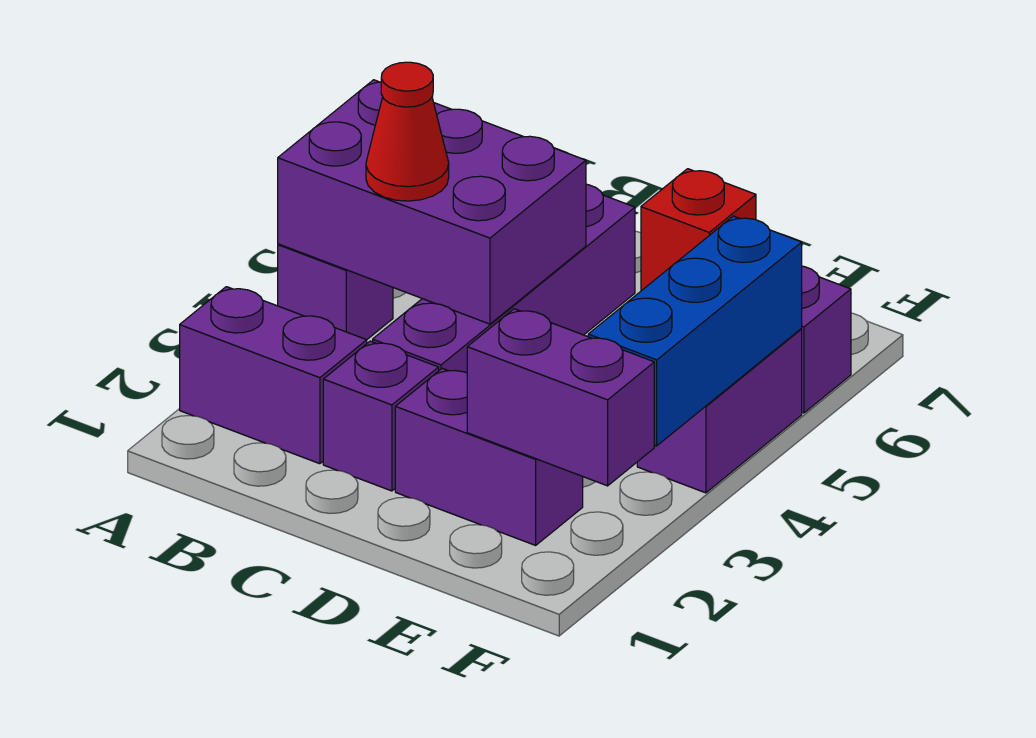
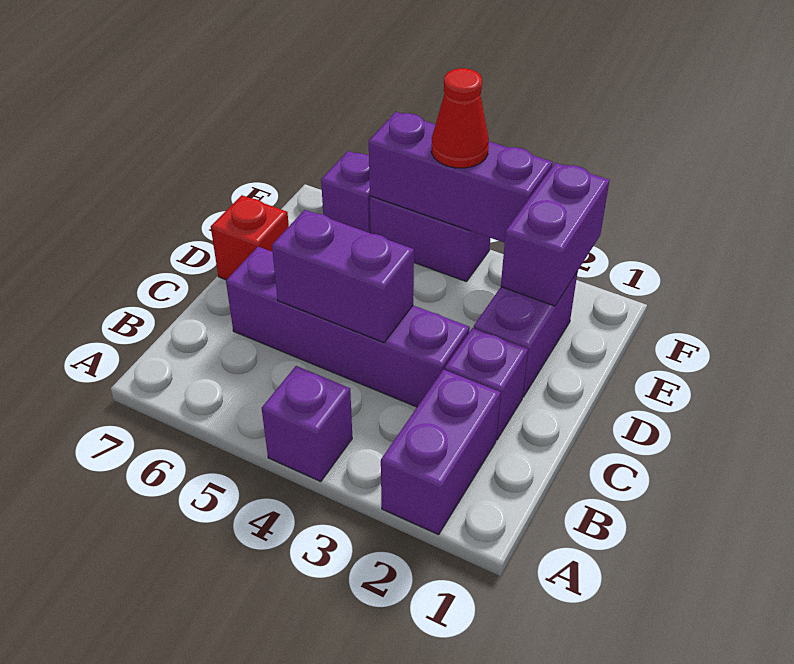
purple brick A4:C5 level 2 -> purple brick C4:C5 level 2
red cone B4 level 3 -> red cone F4 level 3
blue brick F3:F5 level 2 -> purple brick F3:F5 level 2

